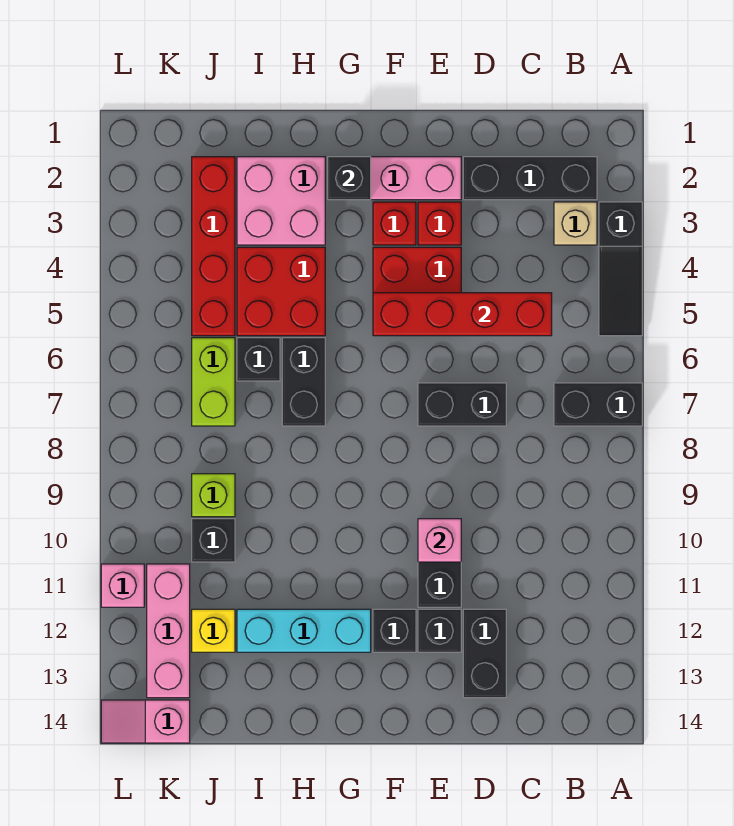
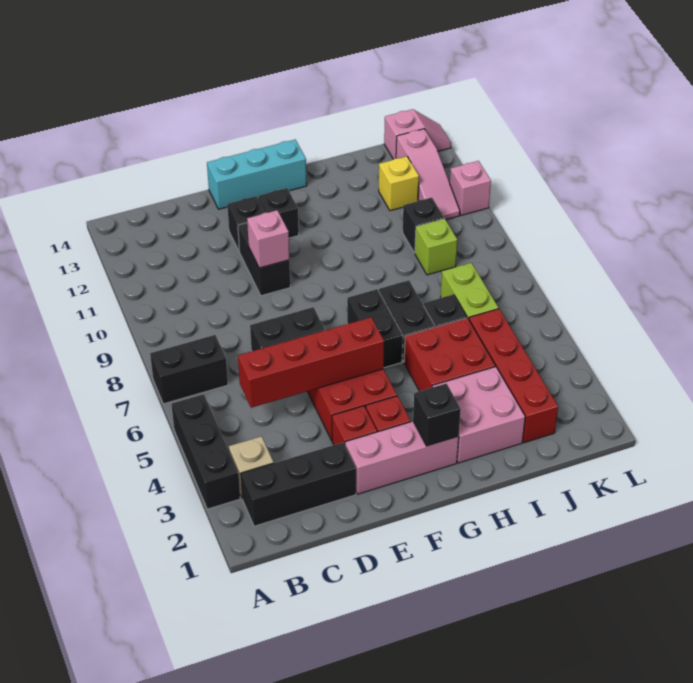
black slope A3:A5 level 1 top 3 -> black brick A3:A5 level 1
black brick D12:D13 level 1 -> black brick G6:G7 level 1
cyan brick G12:I12 level 1 -> cyan brick E14:G14 level 1
pink brick K11:K13 level 1 -> pink slope K11:K13 level 1 top 13

